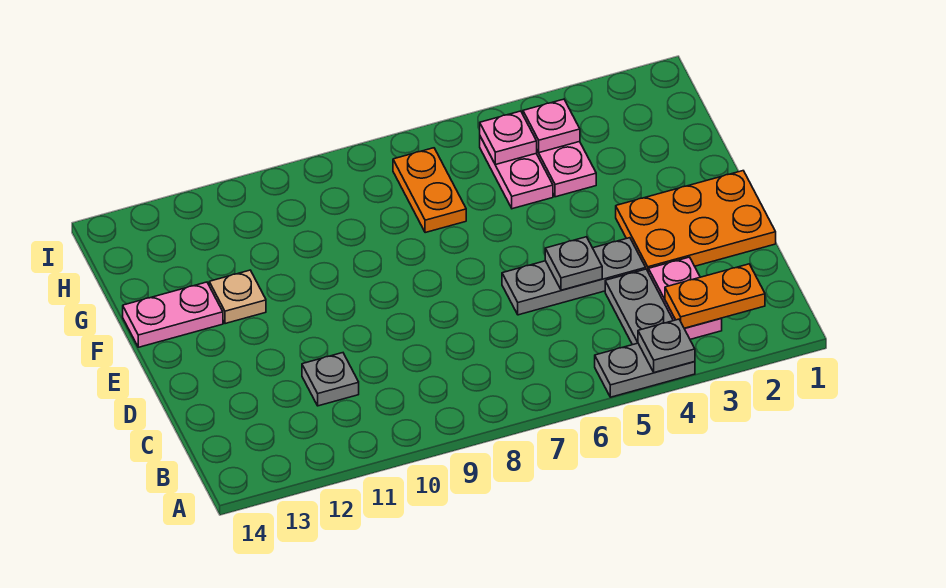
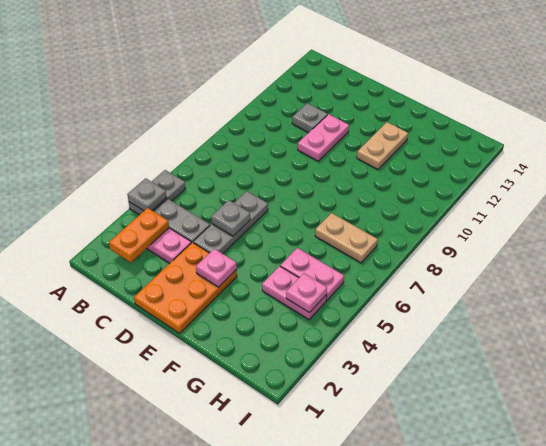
tan plate F12 level 1 -> tan plate F11:F12 level 1
pink plate F13:F14 level 1 -> pink plate D10:D11 level 1
orange plate G7:H7 level 1 -> tan plate G7:H7 level 1
pink plate H5 level 2 -> pink plate E3 level 2

